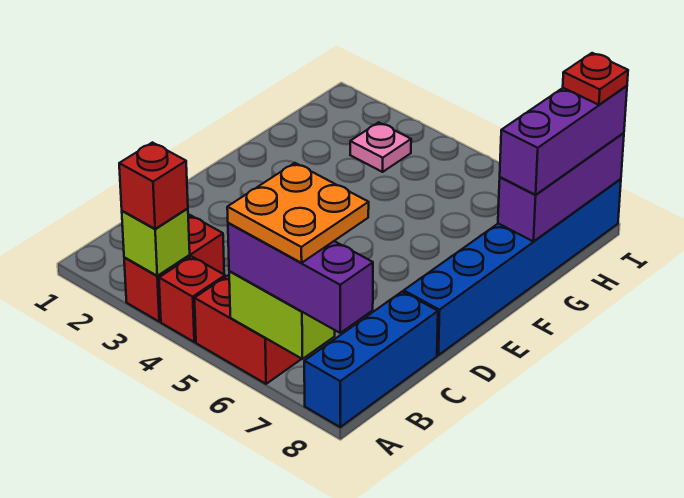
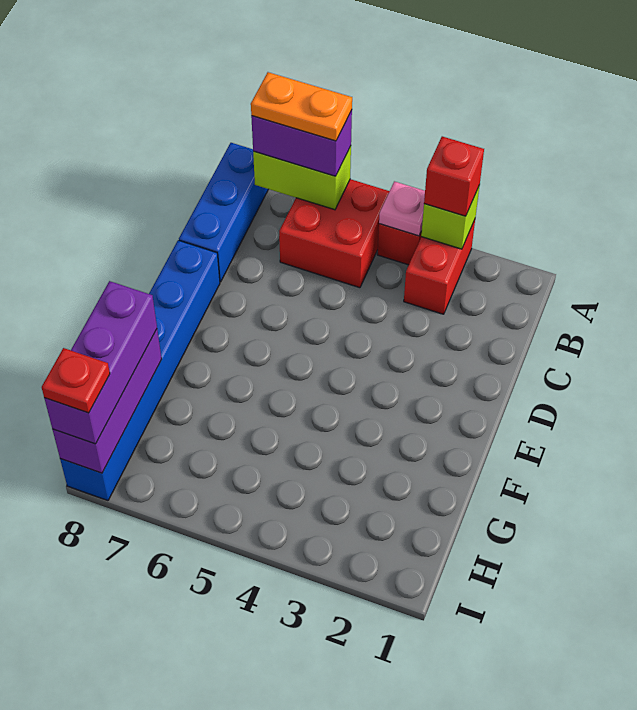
purple brick A6:A8 level 3 -> purple brick A6:A7 level 3
orange plate A6:B7 level 4 -> orange plate A6:A7 level 4
pink plate H3 level 1 -> pink plate A4 level 2

